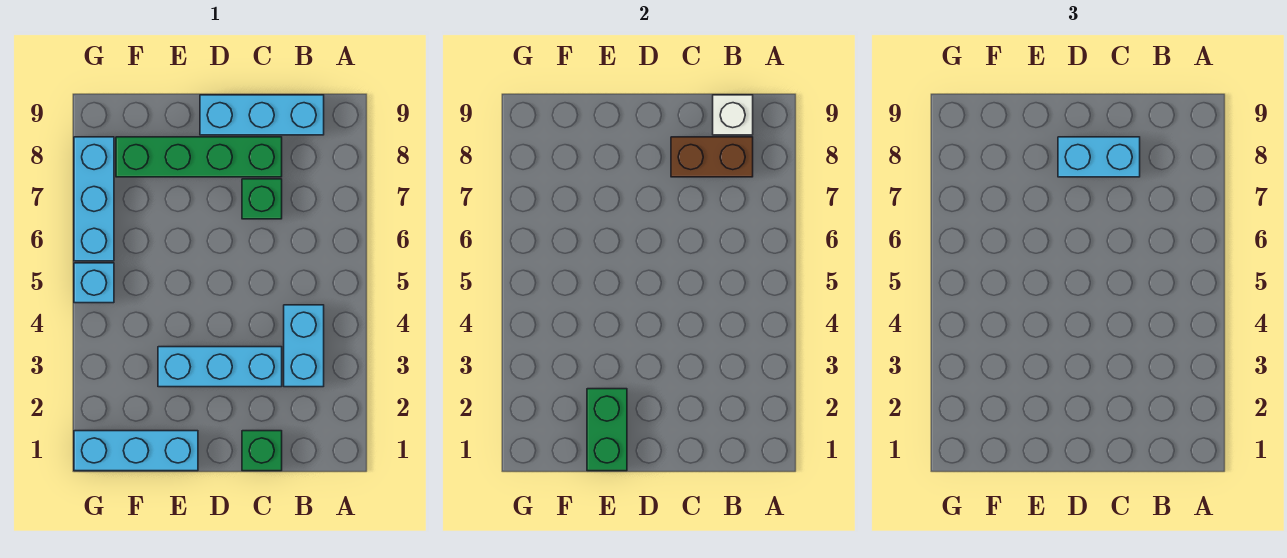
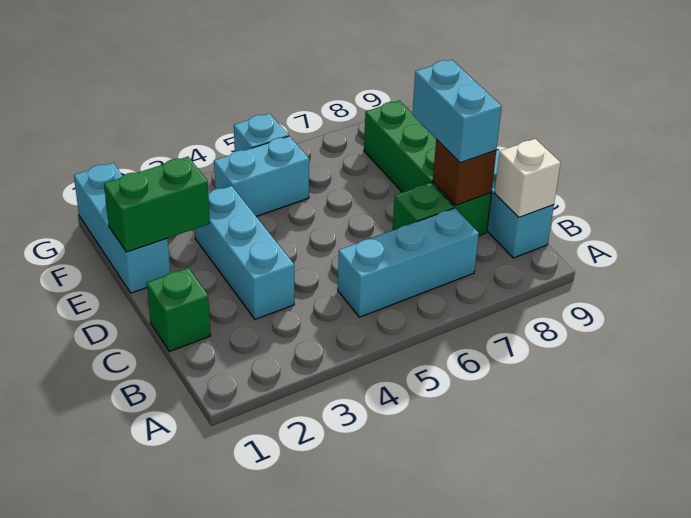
cyan brick B3:B4 level 1 -> cyan brick F4:F5 level 1
brown brick B8:C8 level 2 -> brown brick C8 level 2
cyan brick G6:G8 level 1 -> cyan brick B5:B7 level 1

